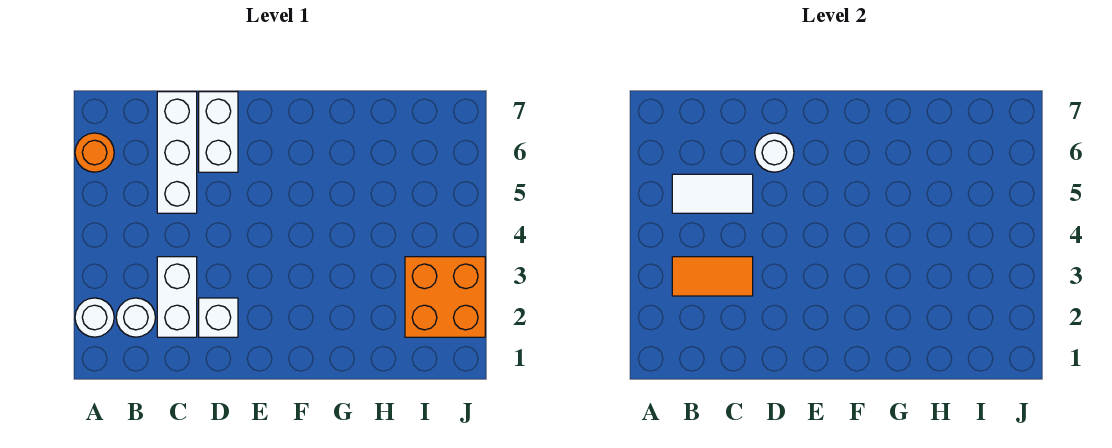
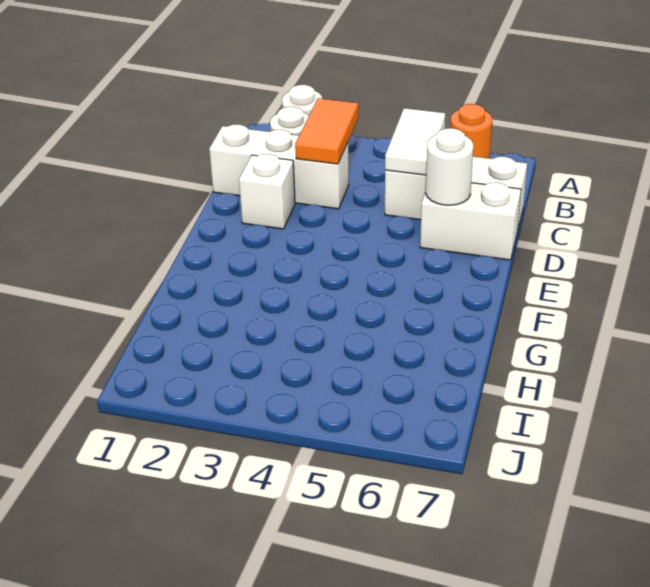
white brick C2:C3 level 1 -> white brick C1:C3 level 1
orange brick I2:J3 level 1 -> none

